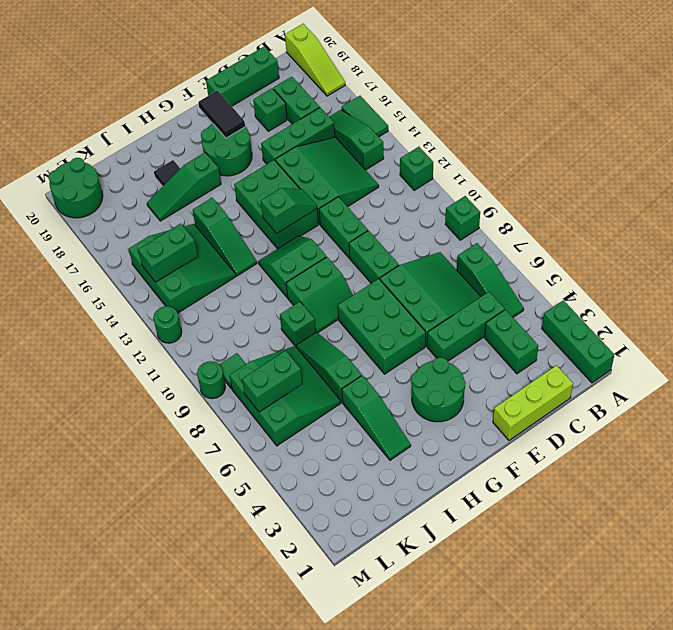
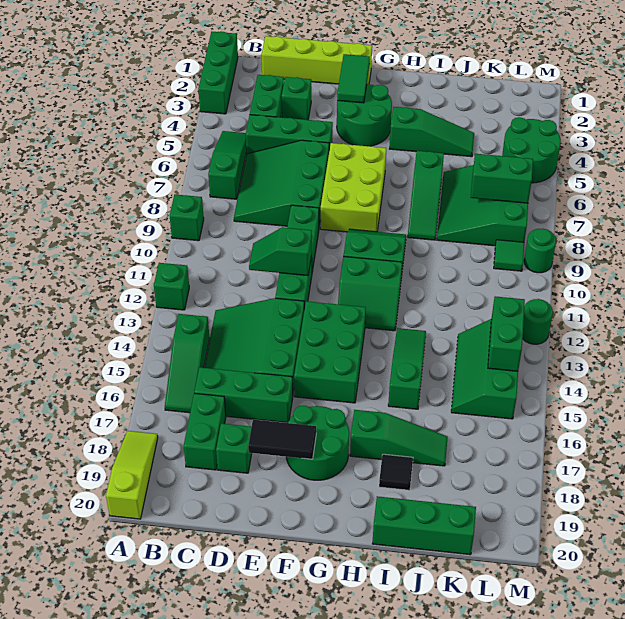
green tile A15:A16 level 1 -> green tile F2:F3 level 2
lime brick C1:E1 level 1 -> lime brick C1:F1 level 1
green brick C20:E20 level 1 -> green brick I20:K20 level 1
green brick F6:G8 level 1 -> lime brick F6:G8 level 1
green slope F13:G13 level 2 top G -> green slope D11:E11 level 2 top E
black tile F18:F19 level 2 -> black tile E18:F18 level 2
green slope I3:I5 level 1 top 5 -> green slope H4:J4 level 1 top H
green brick I9 level 1 -> green brick D3 level 1
green slope J13:L15 level 1 top L -> green slope K13:L15 level 1 top L
green brick K14:L14 level 2 -> green brick L13:L14 level 2
green round brick L19:M20 level 1 -> green round brick L4:M5 level 1

